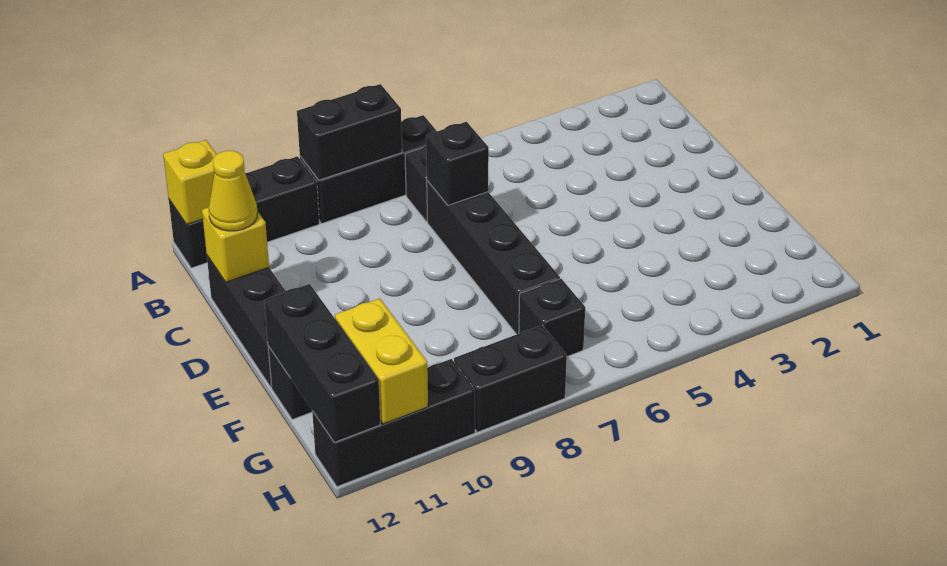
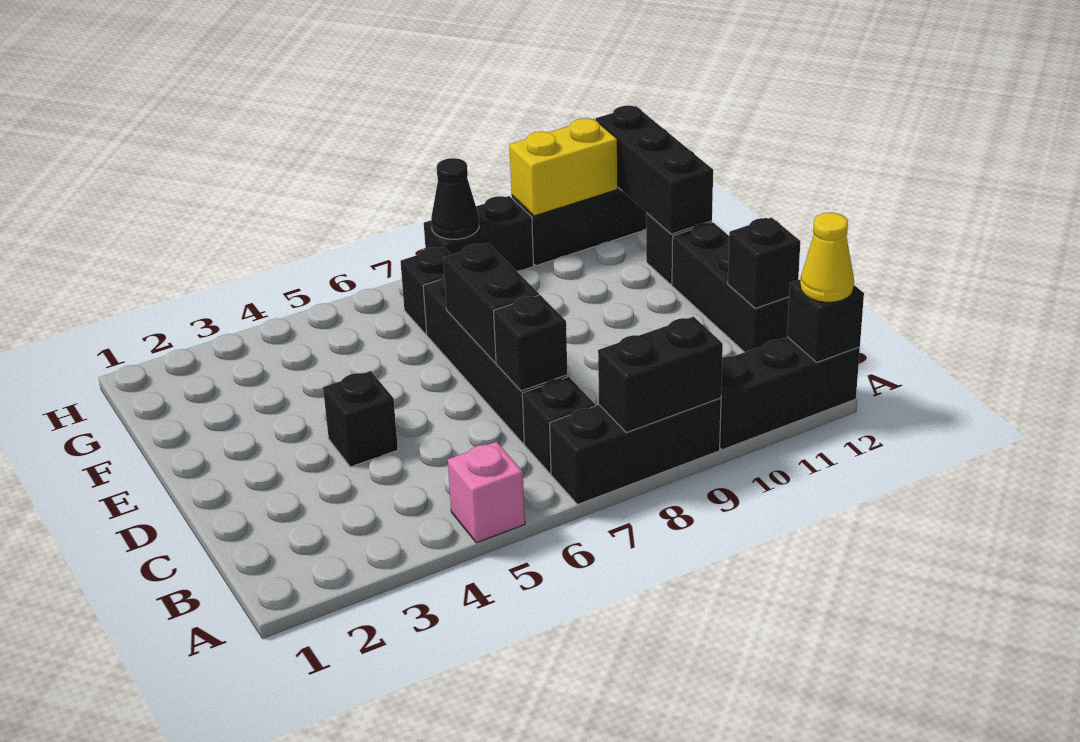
none -> pink brick A5 level 1
yellow brick A12 level 2 -> black brick A12 level 2
yellow brick C12 level 2 -> black brick C12 level 2
yellow cone C12 level 3 -> yellow cone A12 level 3
none -> black brick D4 level 1
none -> black brick D7:E7 level 2
yellow brick G11:H11 level 2 -> yellow brick H10:H11 level 2
none -> black cone H8 level 2

